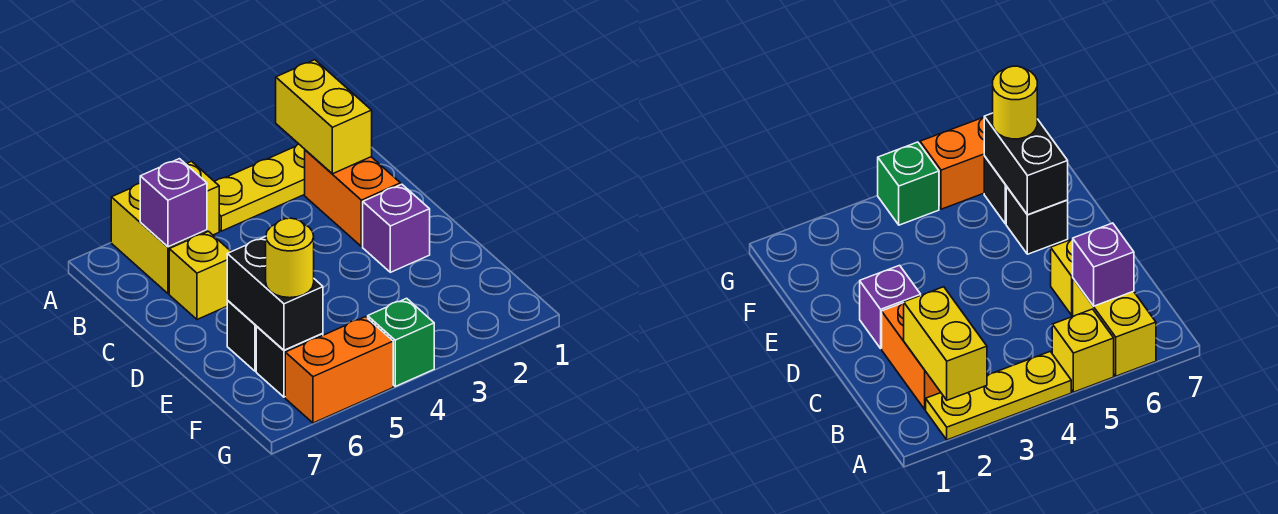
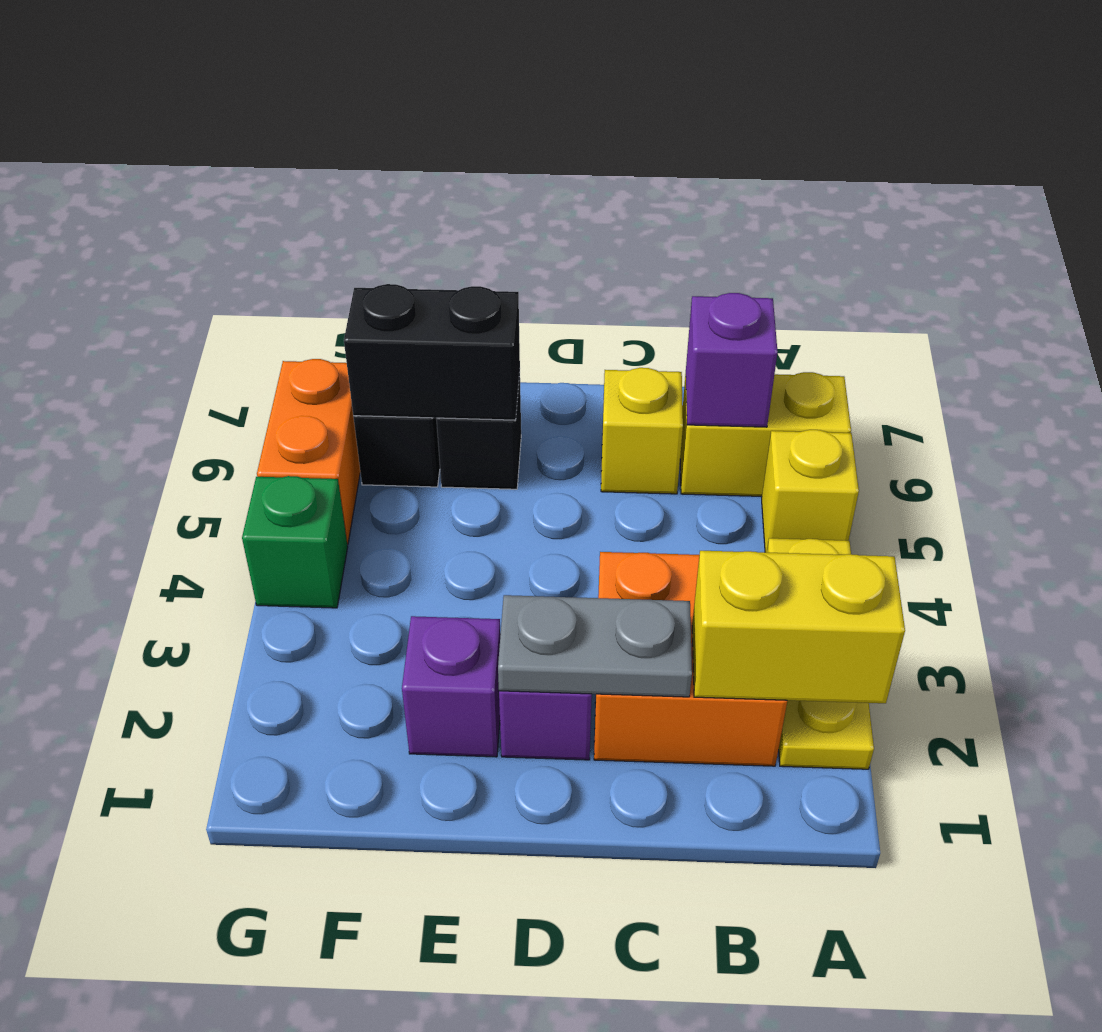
orange brick B2:C2 level 1 -> orange brick B2:C3 level 1
none -> grey plate C2:D2 level 2
none -> purple brick E2 level 1
yellow round brick F6 level 3 -> none

